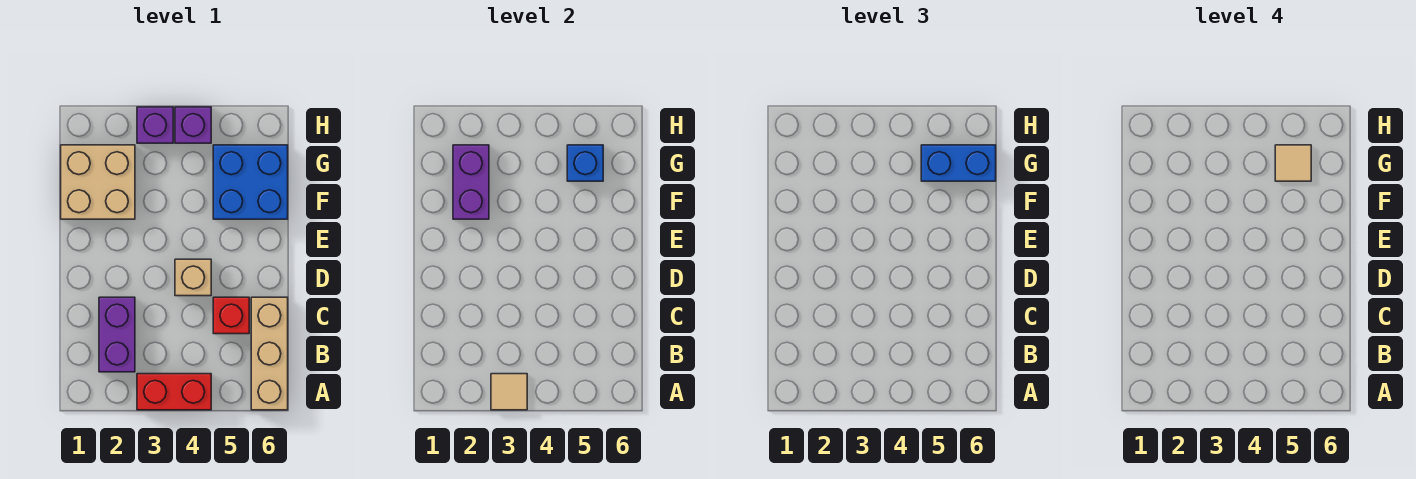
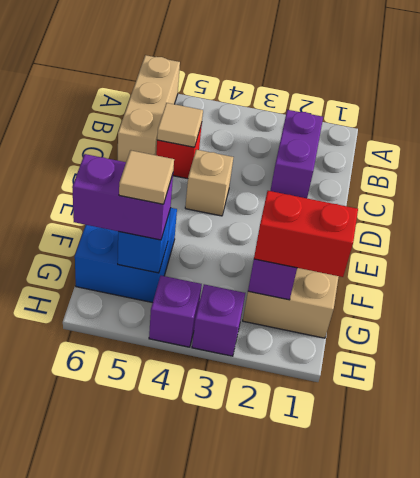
red brick A3:A4 level 1 -> red brick G1:G2 level 3
tan tile A3 level 2 -> tan tile C5 level 2
blue brick G5:G6 level 3 -> purple brick G5:G6 level 3

